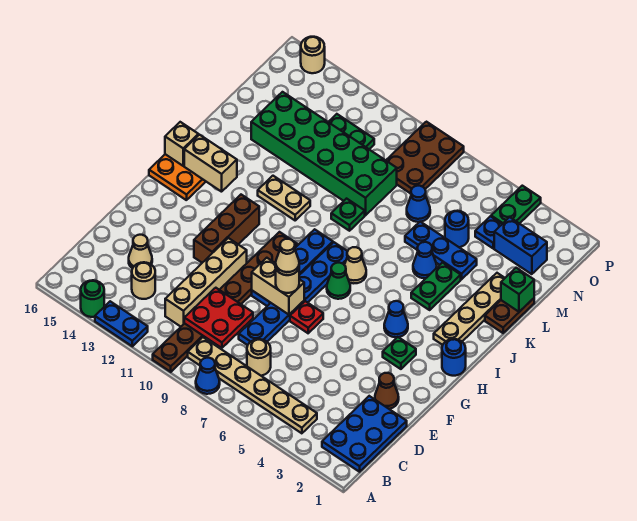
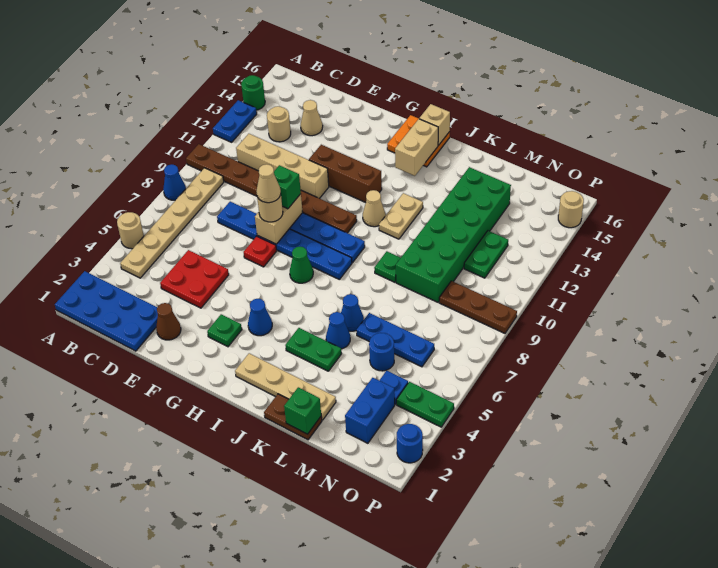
blue plate B1:D2 level 1 -> blue plate A1:D2 level 1
tan round brick C7 level 1 -> tan round brick A5 level 1
red plate C9:D10 level 2 -> red plate D4:E5 level 1
none -> green brick F9 level 3
blue round brick H1 level 1 -> blue round brick P2 level 1
tan cone I7 level 1 -> tan cone I11 level 1
blue plate L4:L6 level 1 -> blue plate L6:N6 level 1
blue cone M7 level 1 -> blue cone K6 level 1
brown plate N8:P9 level 1 -> brown plate N9:P9 level 1

